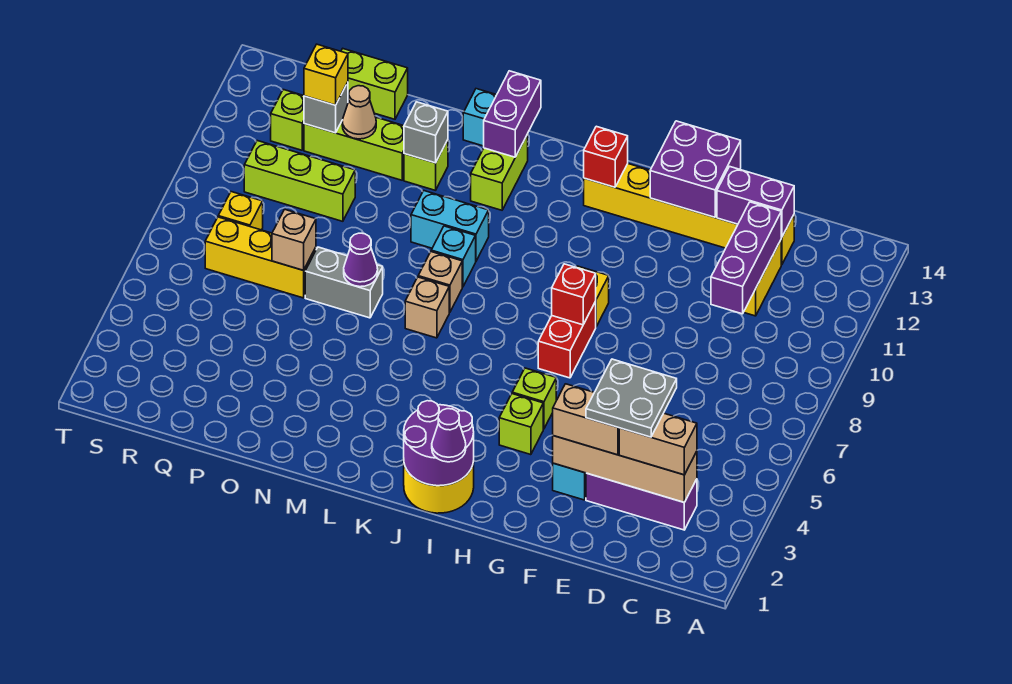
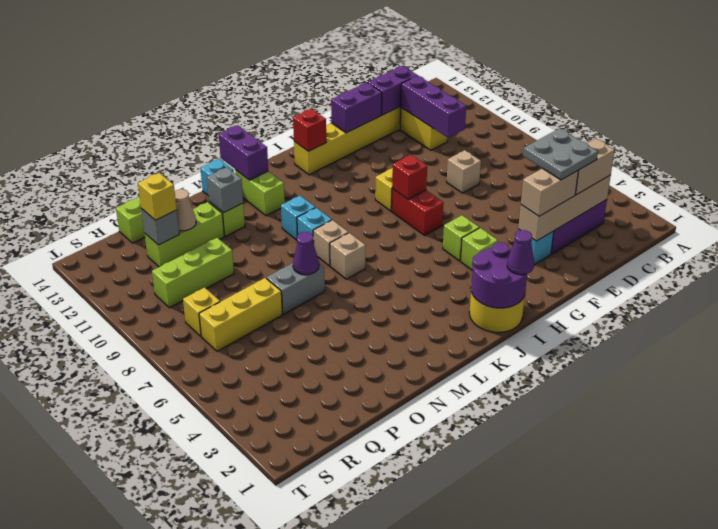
purple brick F13:G14 level 2 -> purple brick F13:G13 level 2
cyan brick L10:M10 level 1 -> cyan brick L10 level 1
tan brick P7 level 2 -> tan brick E8 level 1
lime brick R12 level 1 -> none

